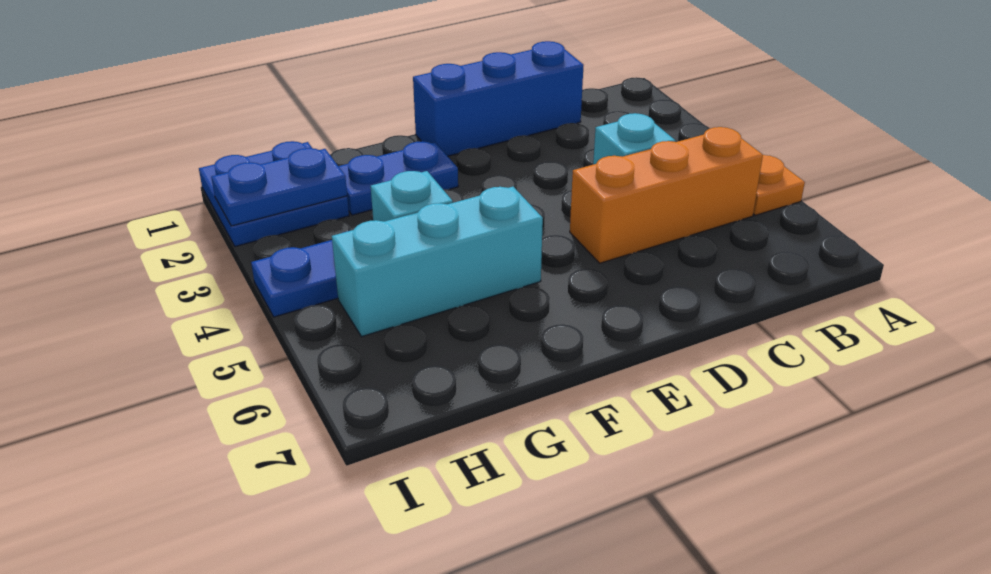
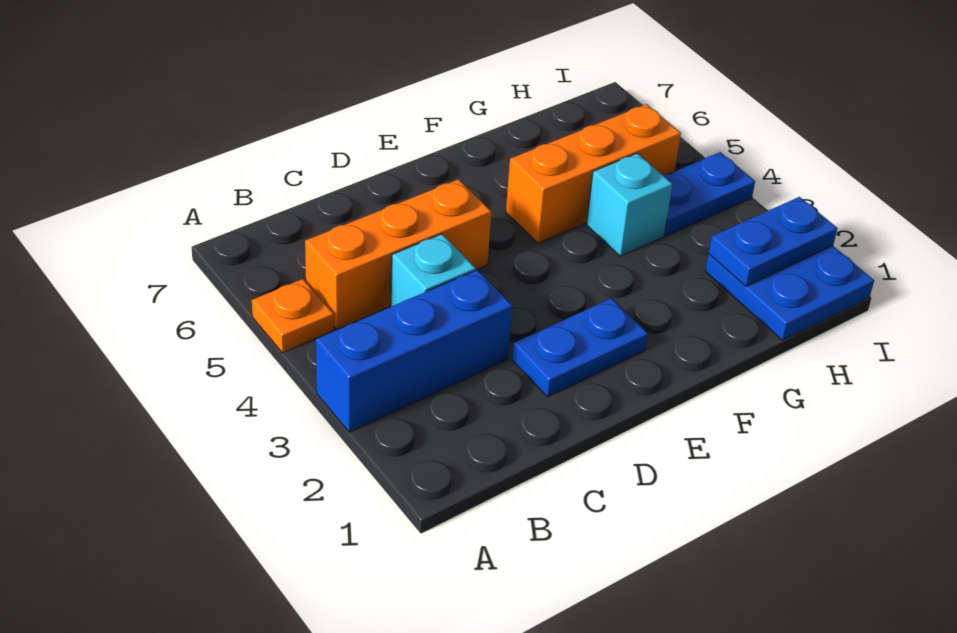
blue brick C1:E1 level 1 -> blue brick A3:C3 level 1
blue plate F2:G2 level 1 -> blue plate D2:E2 level 1
cyan brick F5:H5 level 1 -> orange brick F5:H5 level 1

